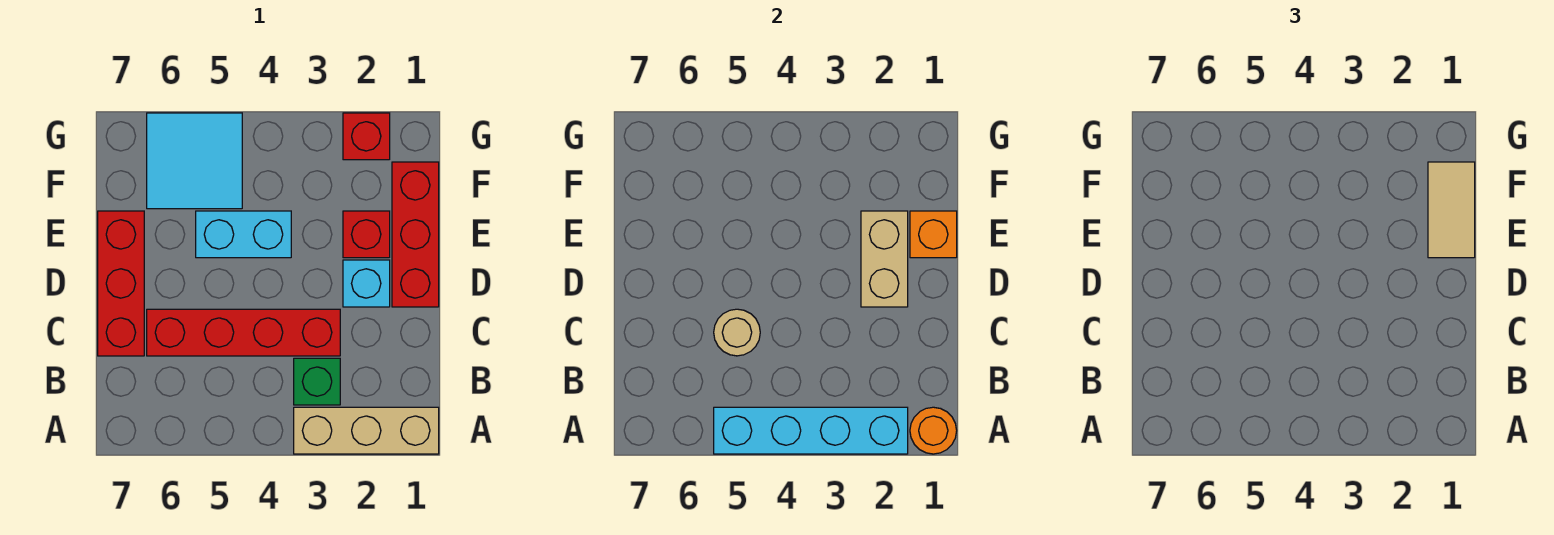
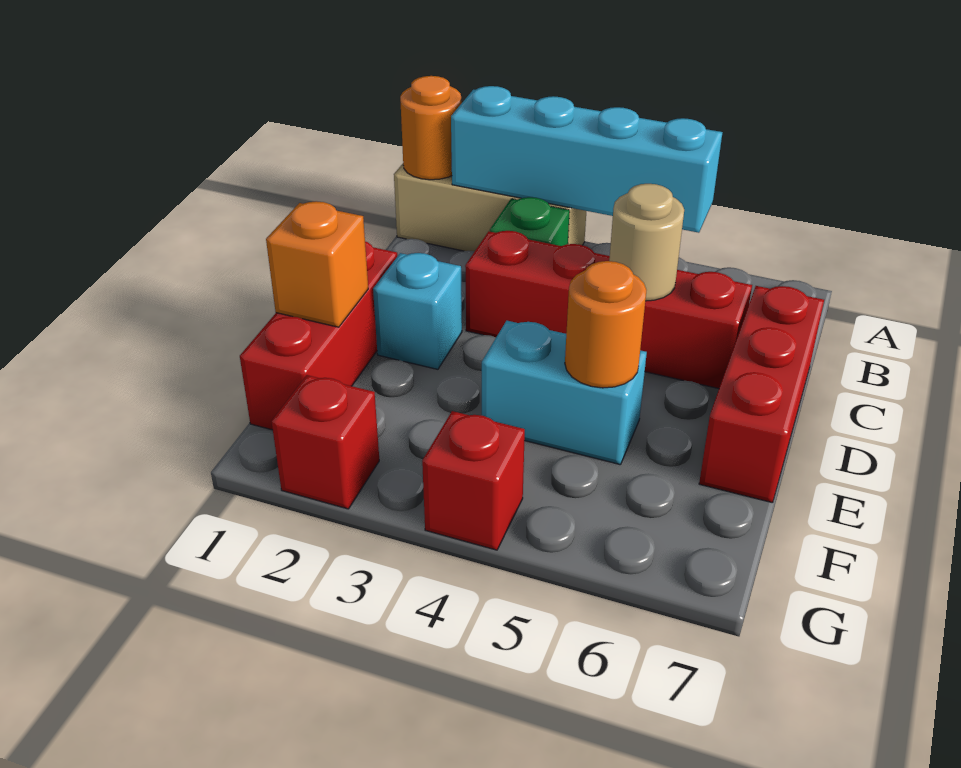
tan brick D2:E2 level 2 -> none
tan tile E1:F1 level 3 -> none
red brick E2 level 1 -> red brick G4 level 1
none -> orange round brick E5 level 2
cyan tile F5:G6 level 1 -> none

